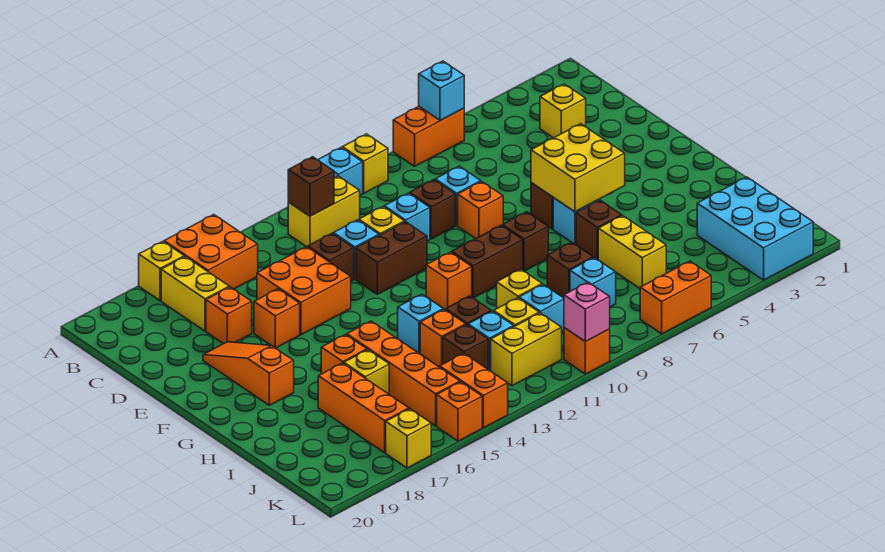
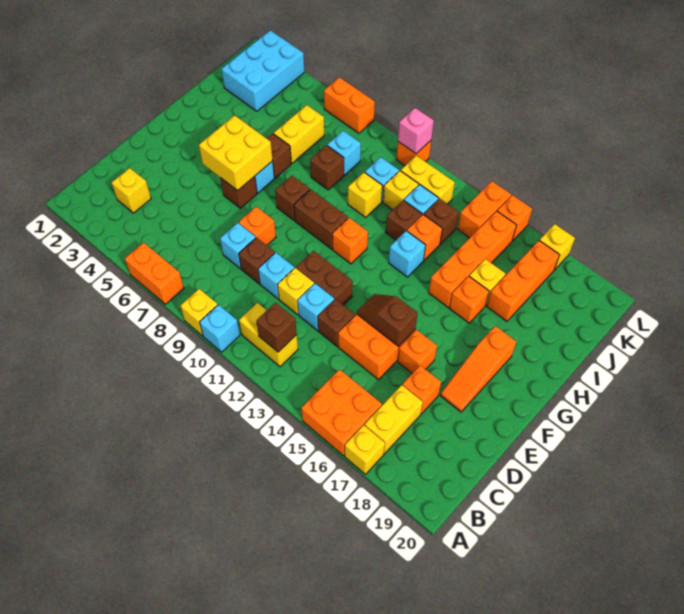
cyan brick A6 level 2 -> none
none -> brown slope E14:E15 level 2 top 15

